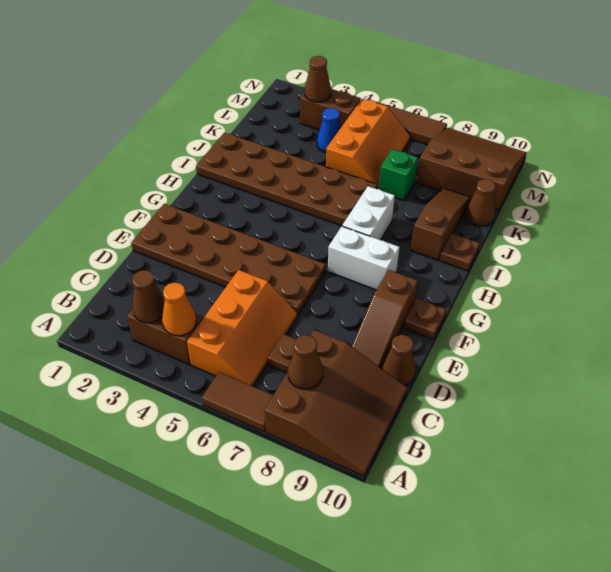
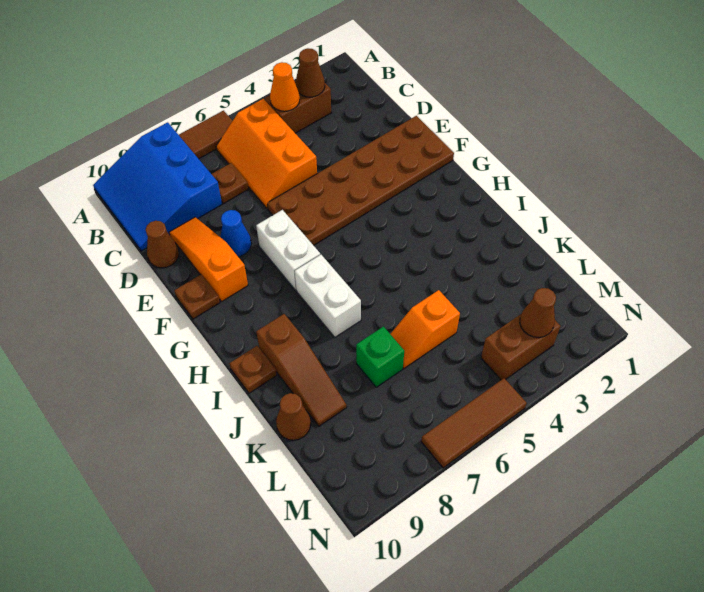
brown slope A8:C10 level 1 top 8 -> blue slope A8:C10 level 1 top 8
brown cone B8 level 2 -> none
brown slope D9:F9 level 1 top F -> orange slope D9:F9 level 1 top F
white brick G7:G8 level 1 -> white brick F7:G7 level 1
brown plate I1:J6 level 1 -> none
orange slope K5:M6 level 1 top 5 -> orange slope K5:K6 level 1 top 5
blue cone L4 level 1 -> blue cone E8 level 1
brown slope L8:N10 level 1 top L -> none

